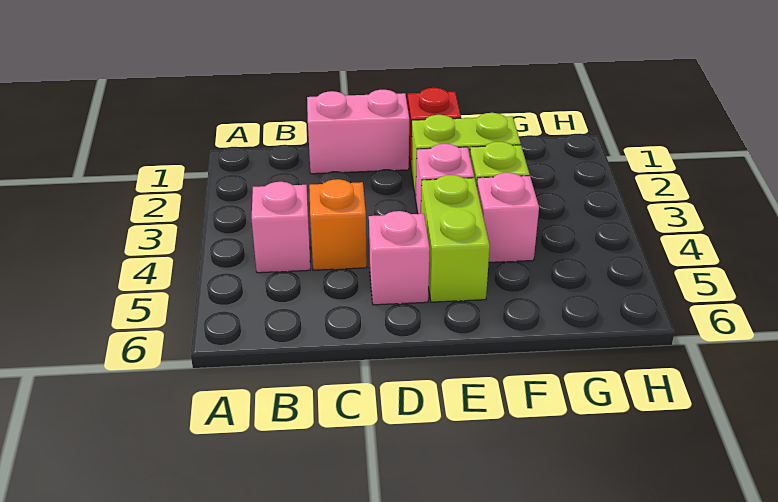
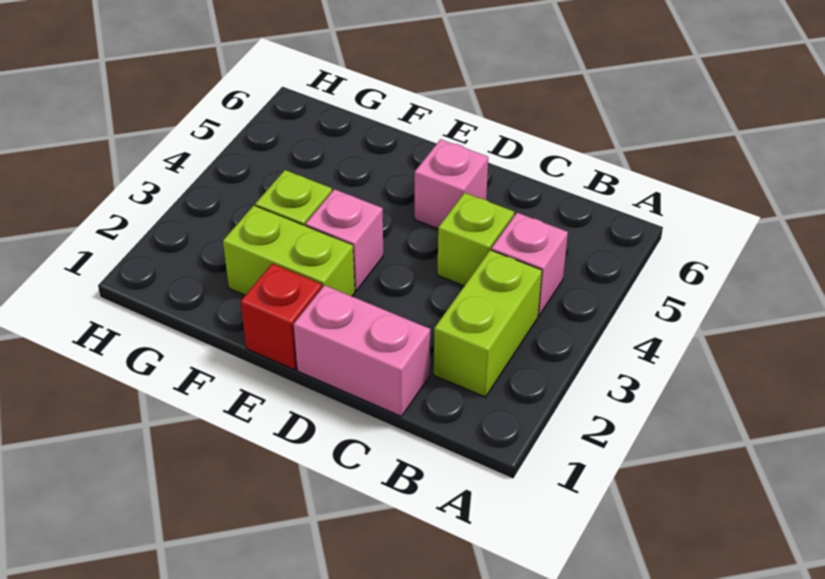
orange brick C4 level 1 -> lime brick C4 level 1
lime brick E4:E5 level 1 -> lime brick B2:B3 level 1
pink brick F4 level 1 -> none

